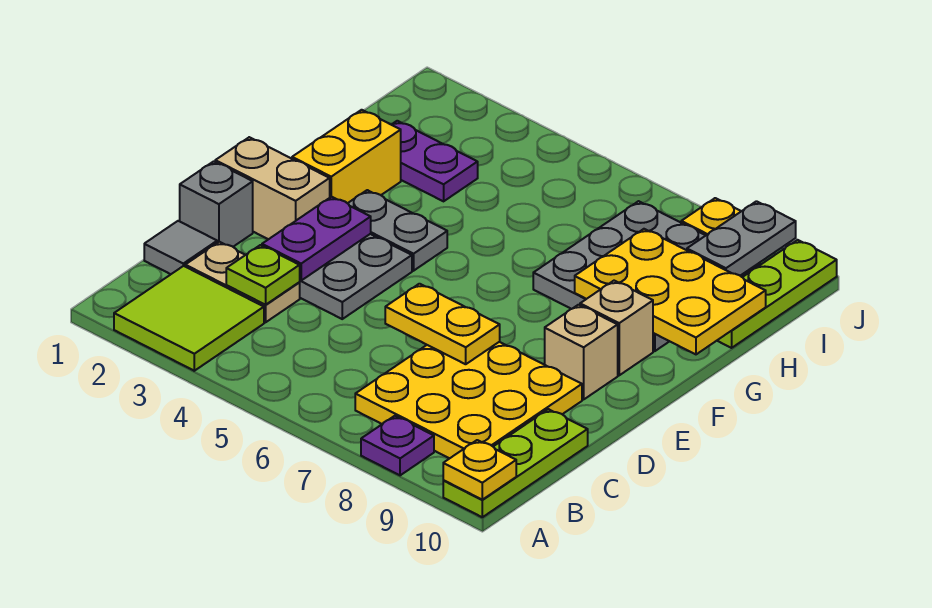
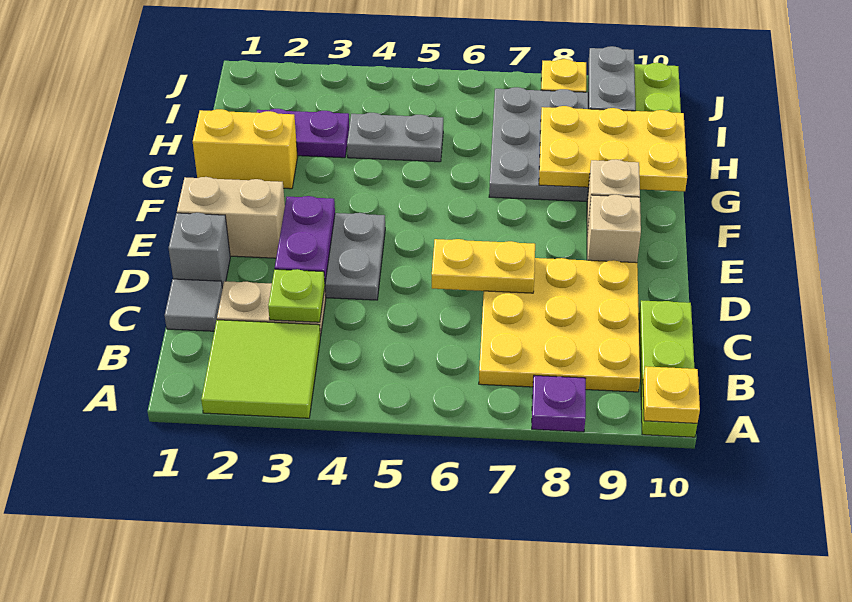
yellow brick F2:G2 level 1 -> yellow brick G1:G2 level 1
grey plate F3:F4 level 1 -> grey plate H4:H5 level 1

